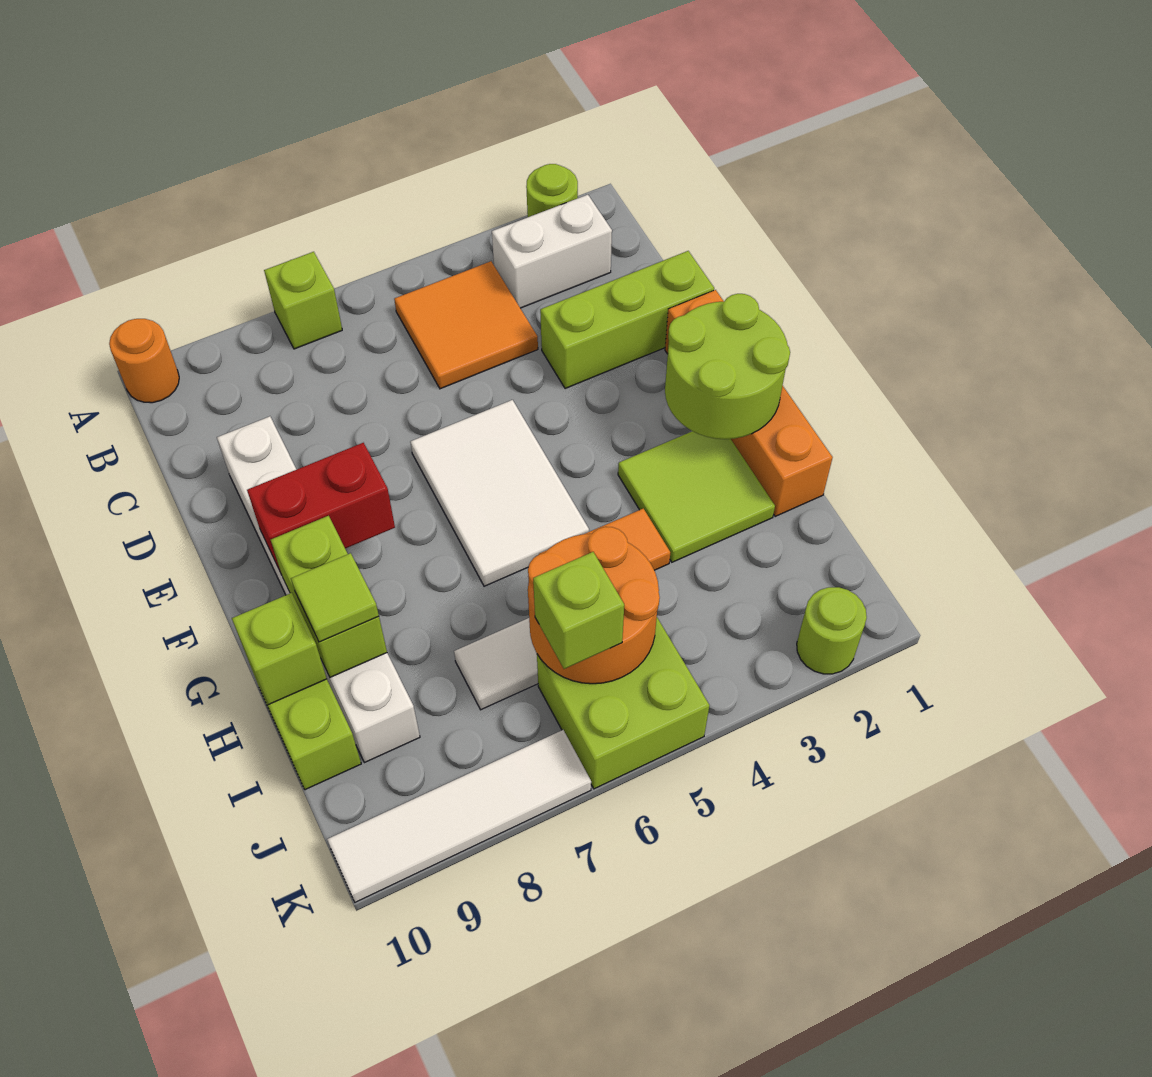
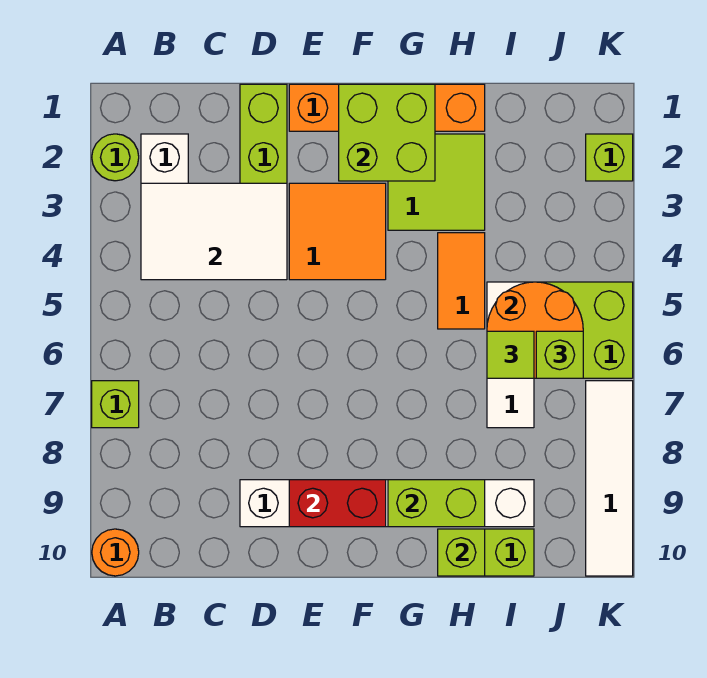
orange tile B4:C5 level 1 -> orange tile E3:F4 level 1
white tile E5:G6 level 1 -> white tile B3:D4 level 2
lime round brick F1:G2 level 2 -> lime brick F1:G2 level 2
red brick F8:F9 level 2 -> red brick E9:F9 level 2
lime tile H9 level 3 -> lime tile I6 level 3
lime round brick K2 level 1 -> lime brick K2 level 1

